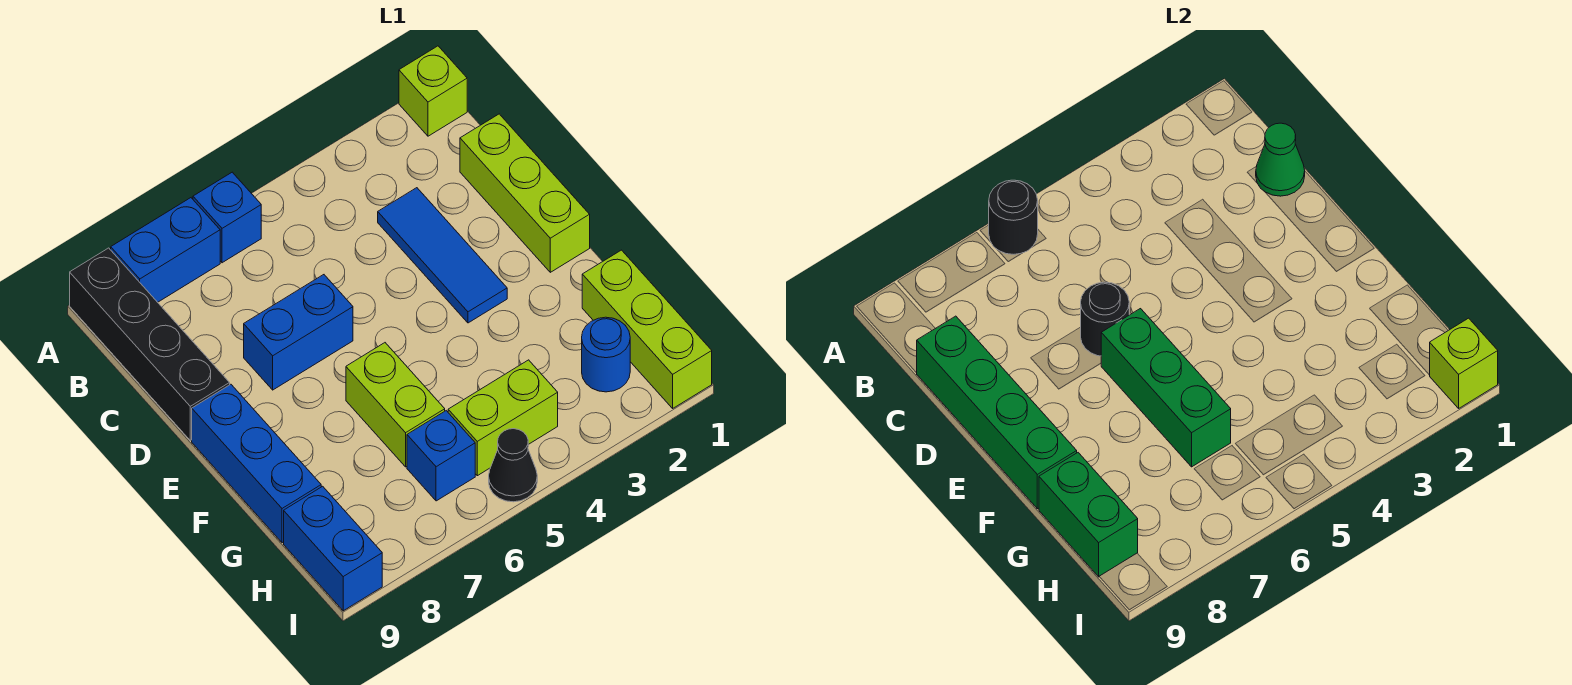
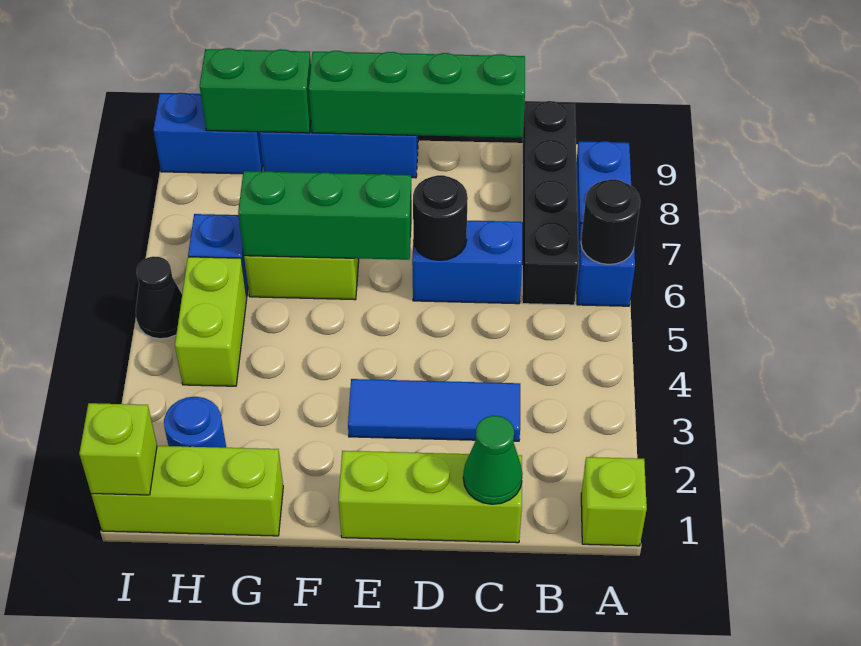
black brick A9:D9 level 1 -> black brick B6:B9 level 1
blue brick D6:D7 level 1 -> blue brick C6:D6 level 1

